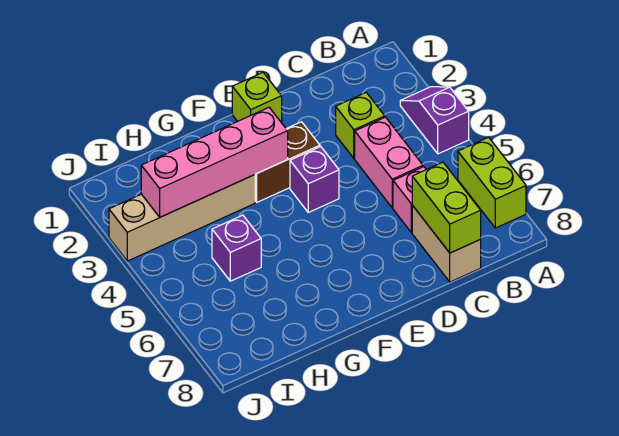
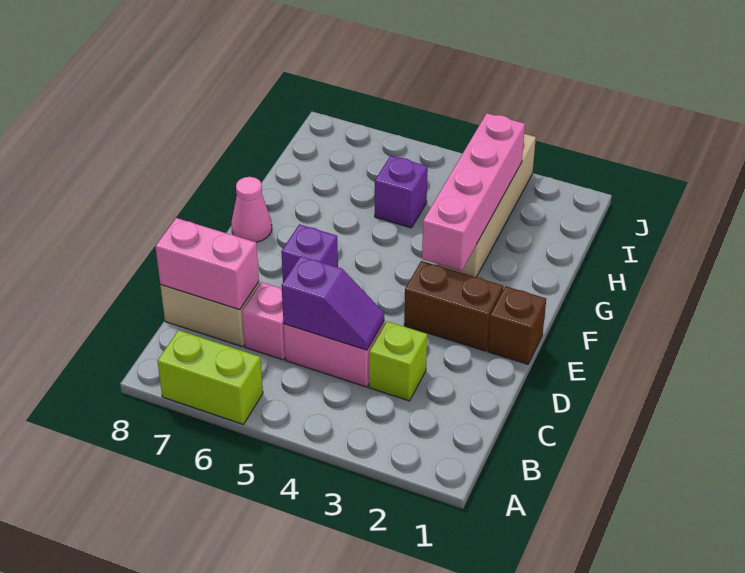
purple slope A3:A4 level 1 top 4 -> purple slope C4:C5 level 2 top 5
lime brick C7:C8 level 2 -> pink brick C7:C8 level 2
lime brick E1 level 1 -> brown brick E1 level 1
brown brick E3:F3 level 1 -> brown brick E2:E3 level 1
purple brick E4 level 1 -> purple brick E6 level 1
none -> pink cone F8 level 1

